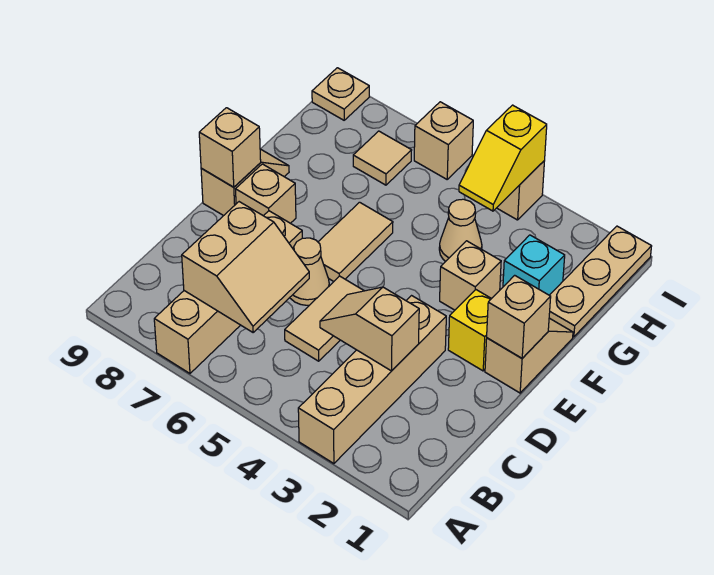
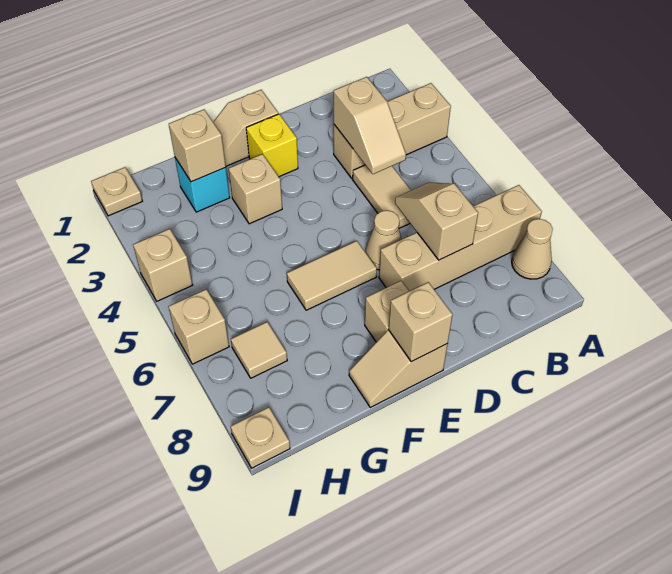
tan brick A3:D3 level 1 -> tan brick A3:C3 level 1
tan slope B6:C7 level 2 top 7 -> tan slope C6:C7 level 2 top 7
tan tile C5:D5 level 1 -> tan tile C4:C5 level 1
tan brick E1 level 2 -> tan brick G2 level 2
tan plate G1:I1 level 1 -> tan plate I1 level 1
tan cone G4 level 1 -> tan cone A8 level 1
yellow slope H4:I4 level 2 top I -> none

